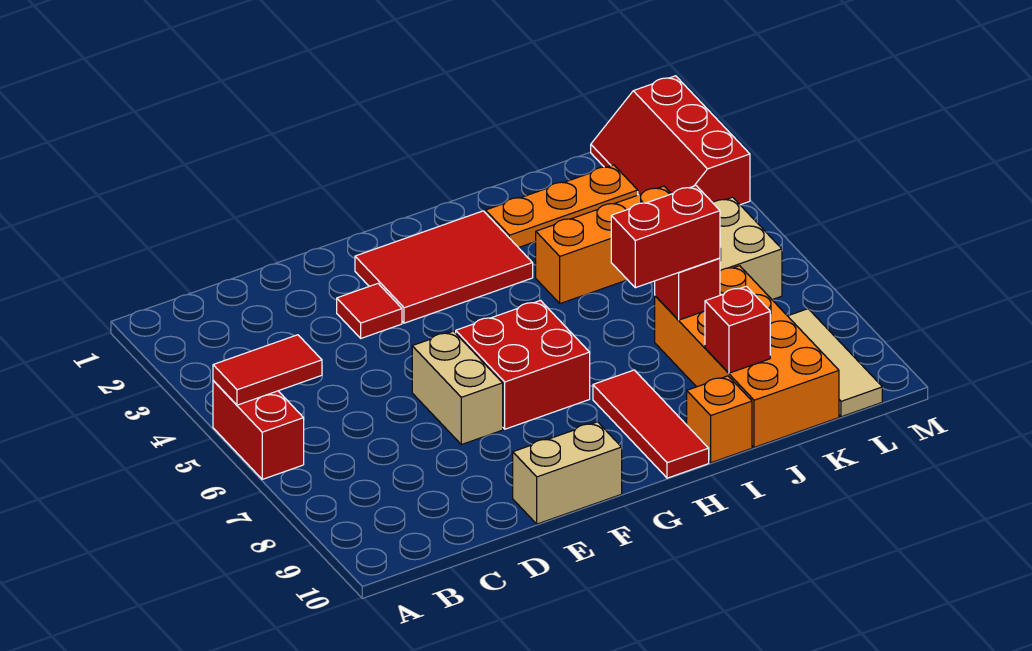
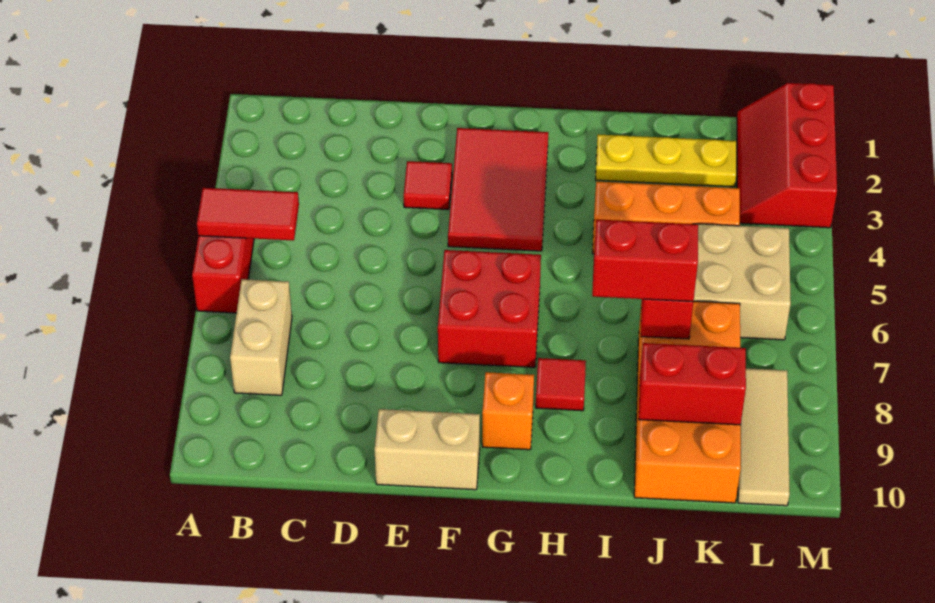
tan brick E6:E7 level 1 -> tan brick B7:B8 level 1
red tile F2:H3 level 1 -> red tile F2:G4 level 1
red tile H8:H10 level 1 -> red tile H8 level 1
orange plate I2:K2 level 1 -> yellow plate I2:K2 level 1
orange brick I10 level 1 -> orange brick G9 level 1
red brick J9 level 2 -> red brick J9:K9 level 2

